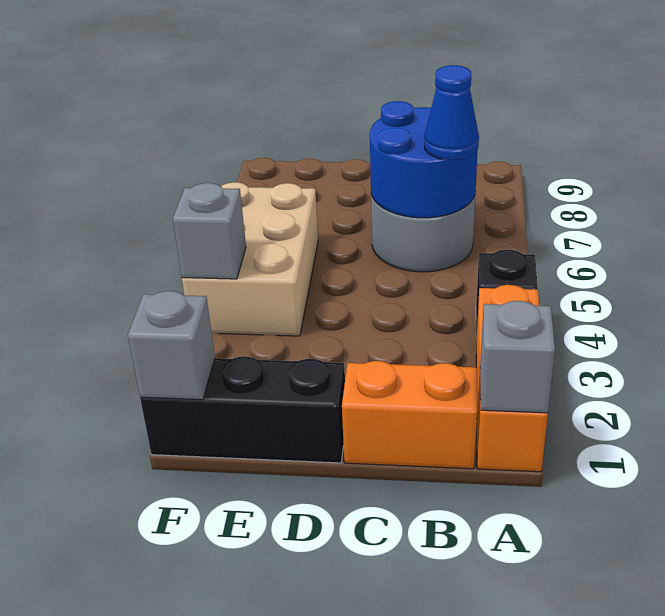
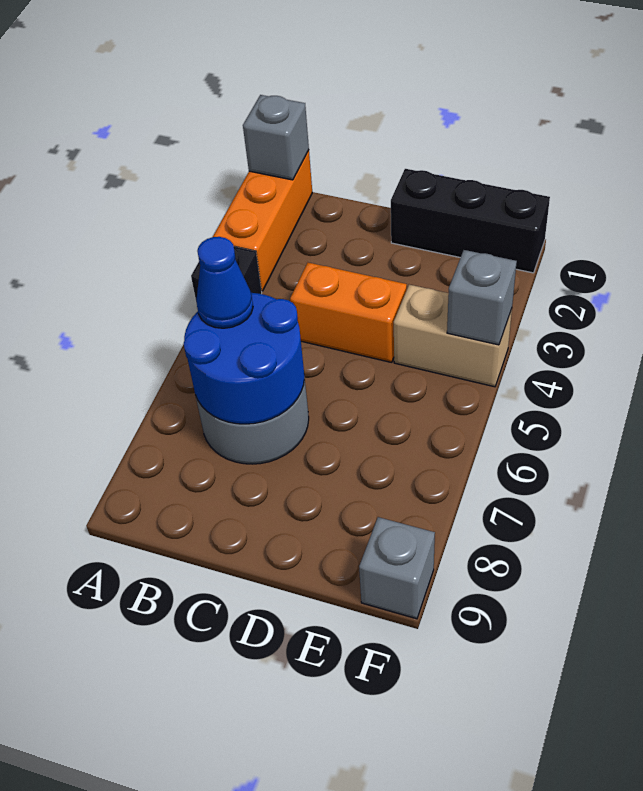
orange brick B1:C1 level 1 -> orange brick C4:D4 level 1
tan brick E4:F6 level 1 -> tan brick E4:F4 level 1
grey brick F1 level 2 -> grey brick F9 level 1

